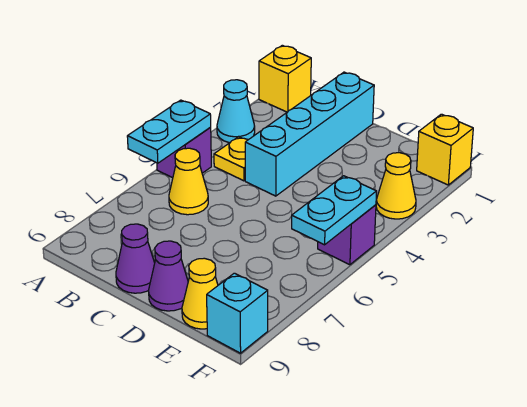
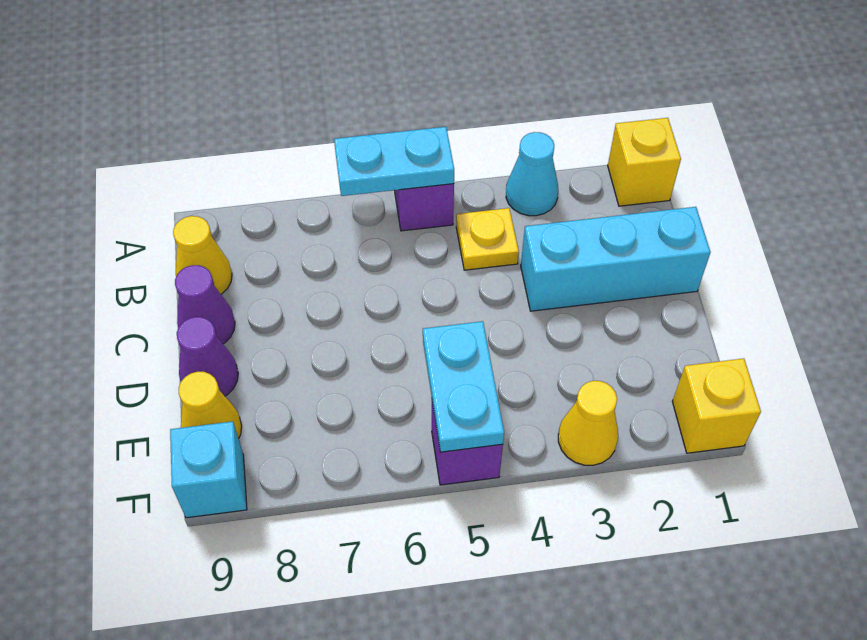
yellow cone B6 level 1 -> yellow cone B9 level 1
cyan brick C1:C4 level 1 -> cyan brick C1:C3 level 1
cyan plate F5:F6 level 2 -> cyan plate E5:F5 level 2

